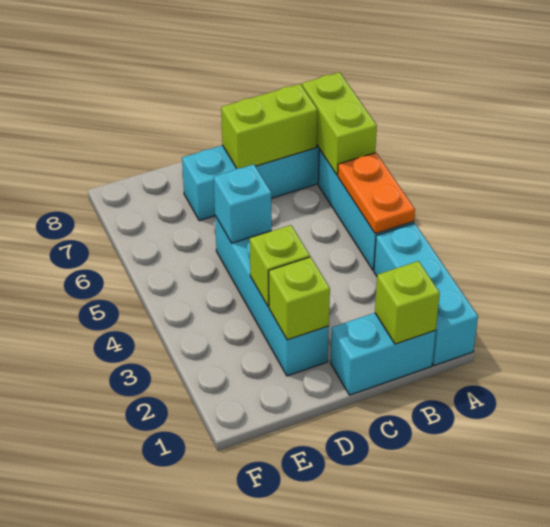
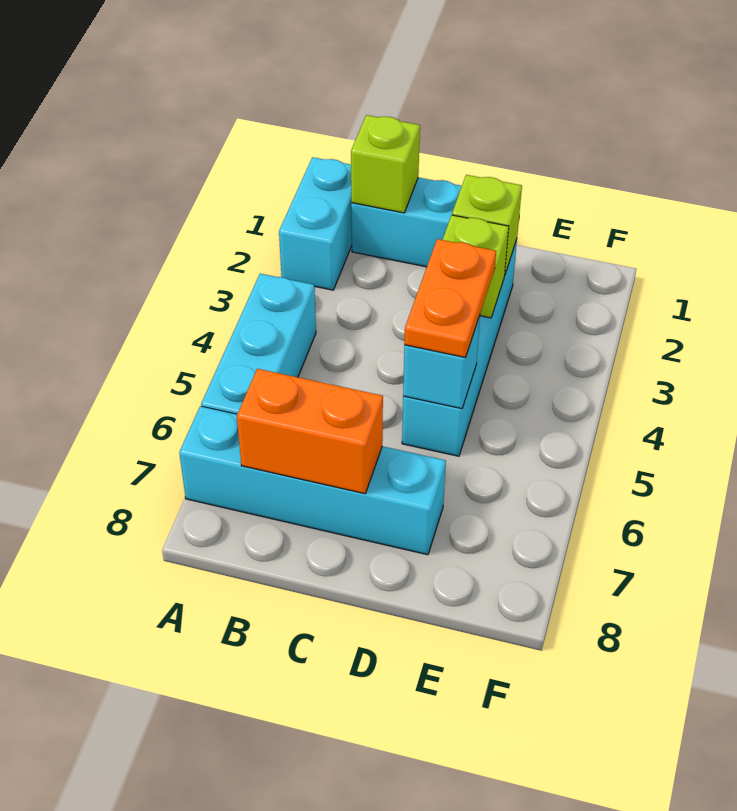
cyan brick A1:A3 level 1 -> cyan brick A1:A2 level 1
orange plate A4:A5 level 2 -> orange plate D4:D5 level 3
lime brick A6:A7 level 2 -> none
lime brick B7:C7 level 2 -> orange brick B7:C7 level 2

